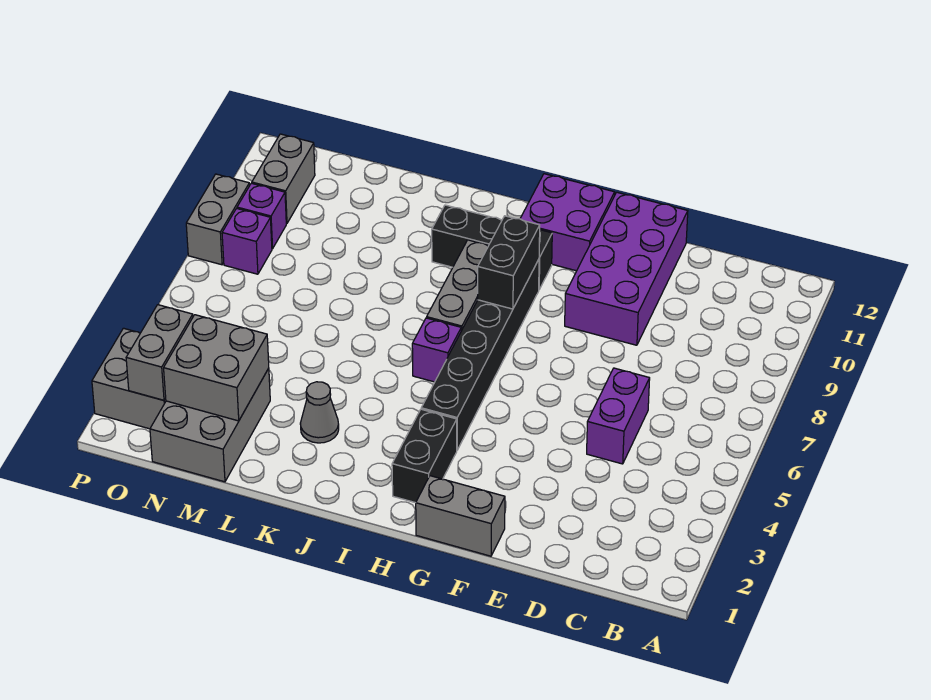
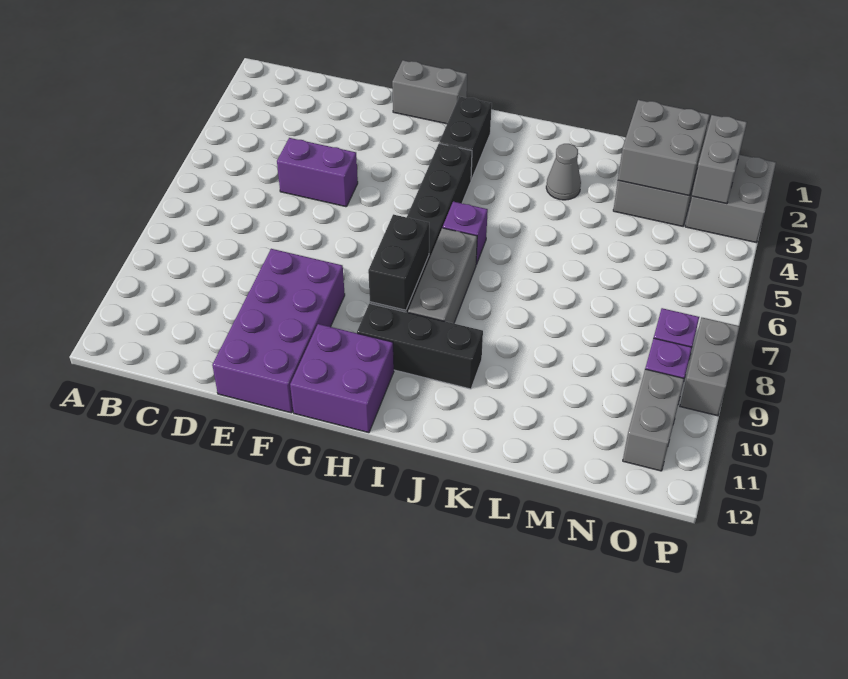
purple brick D5:D6 level 1 -> purple brick D5:E5 level 1

